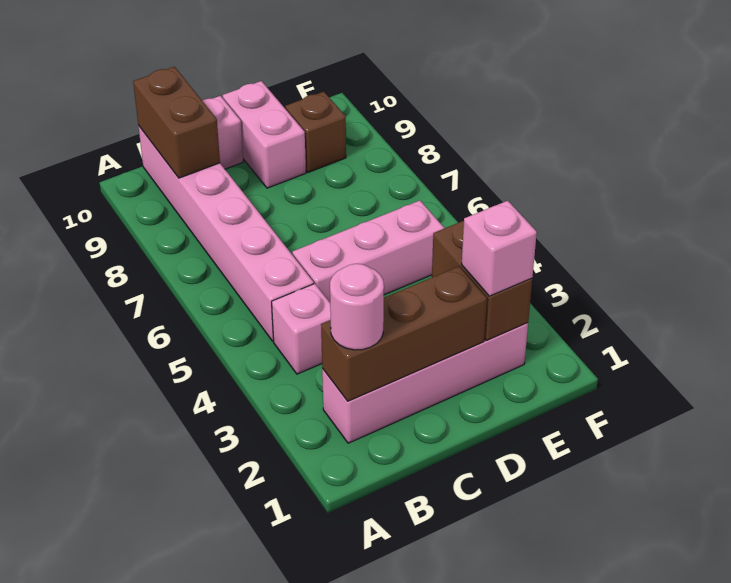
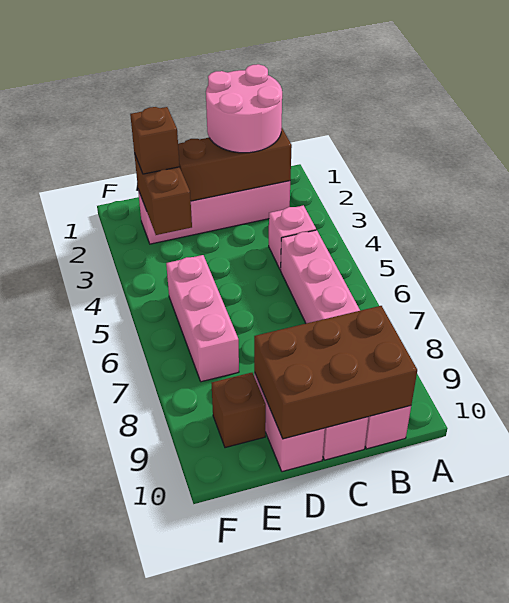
pink round brick B2 level 3 -> pink round brick B1:C2 level 3
brown brick B9:B10 level 2 -> brown brick B9:D10 level 2
pink brick C5:E5 level 1 -> pink brick E5:E7 level 1
pink brick E2 level 3 -> brown brick E2 level 3

